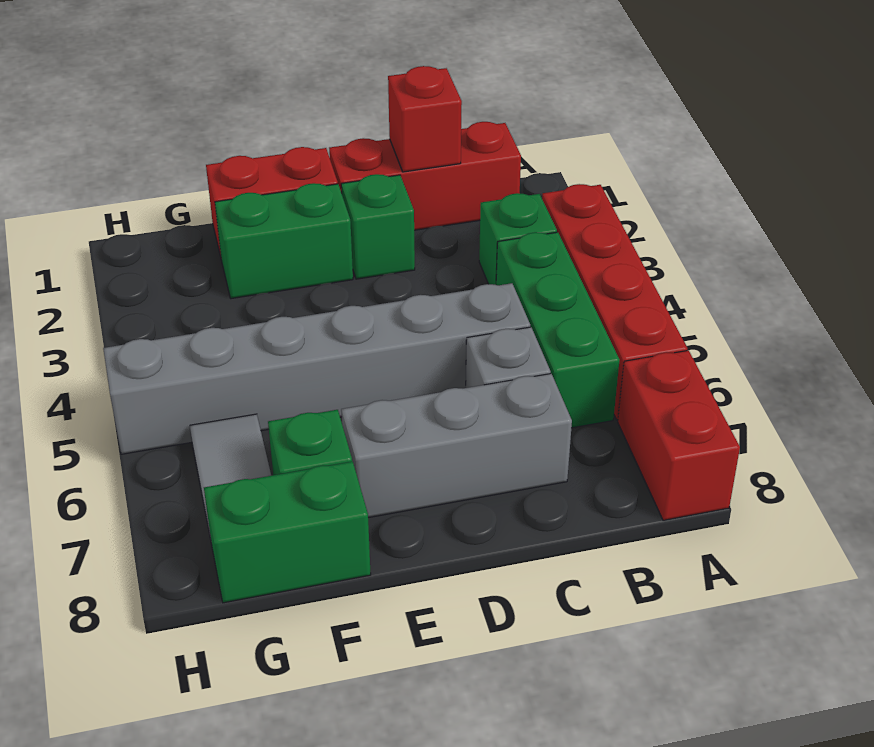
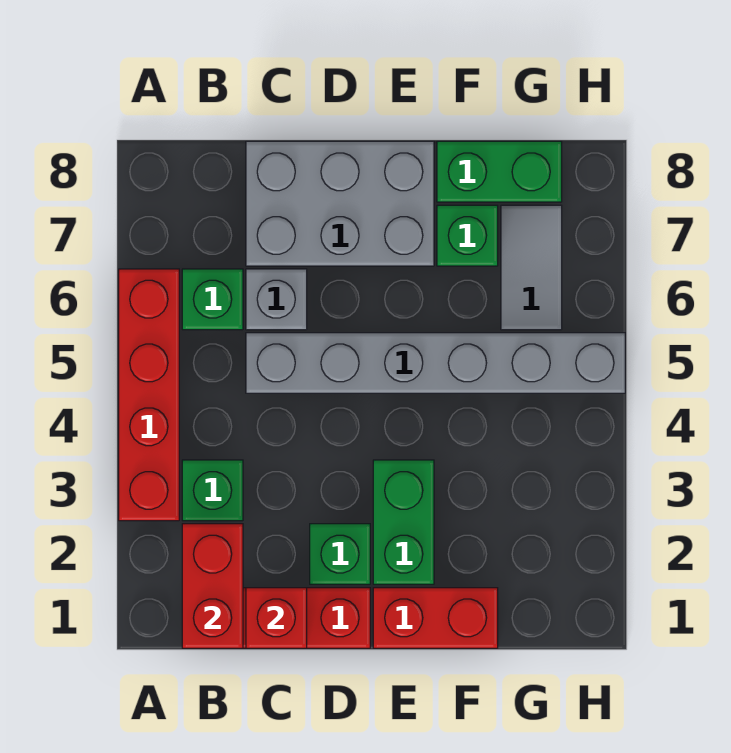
red brick A7:A8 level 1 -> red brick B1:B2 level 2
green brick B4:B6 level 1 -> green brick B6 level 1
grey brick C7:E7 level 1 -> grey brick C7:E8 level 1
green brick E2:F2 level 1 -> green brick E2:E3 level 1

